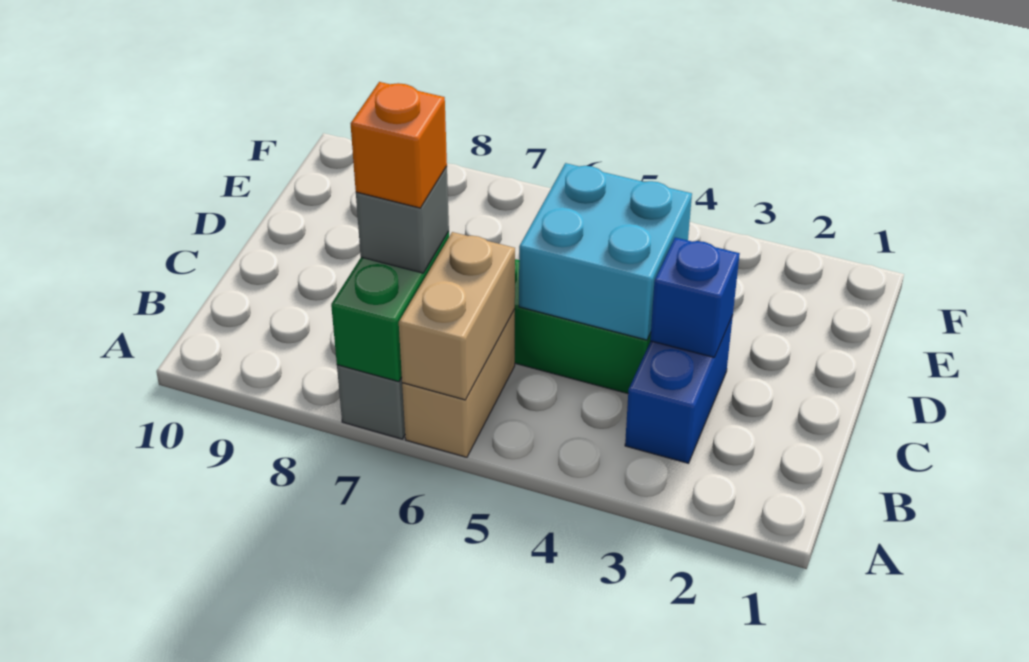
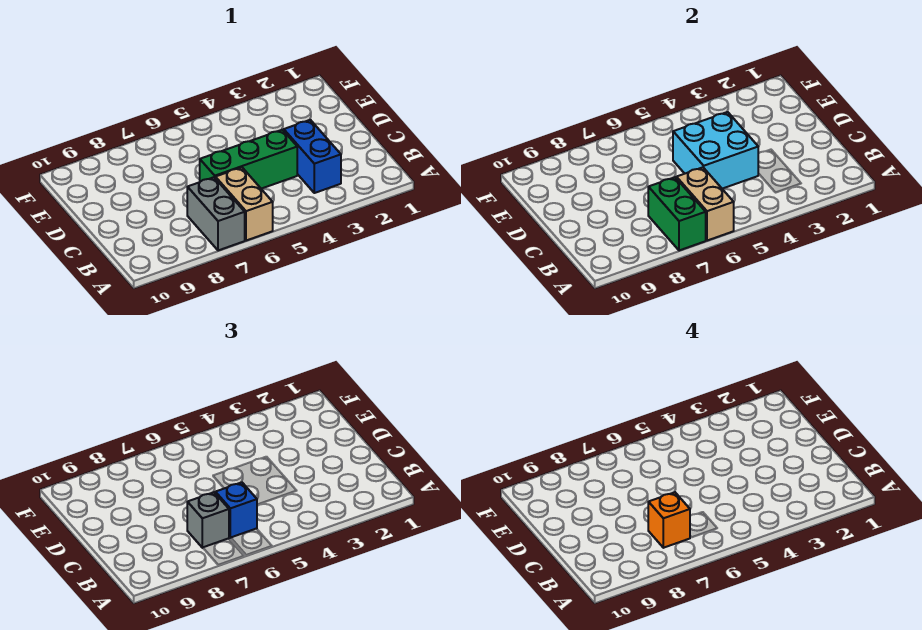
blue brick C3 level 2 -> blue brick B6 level 3

